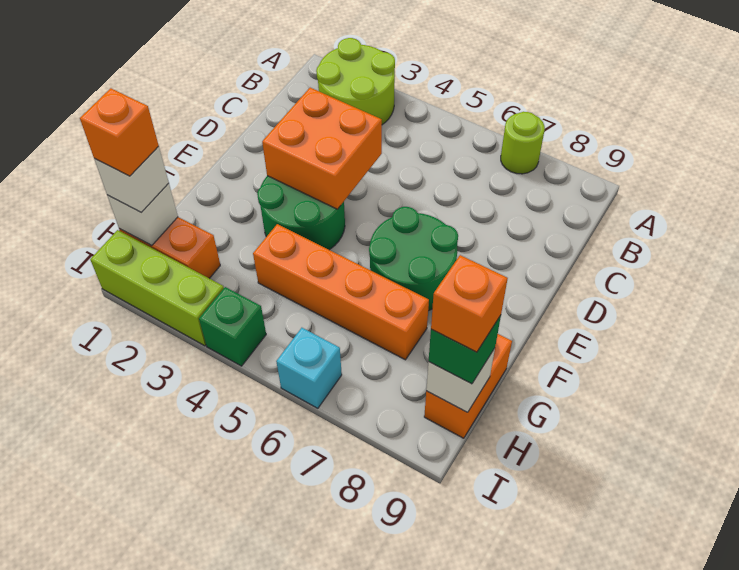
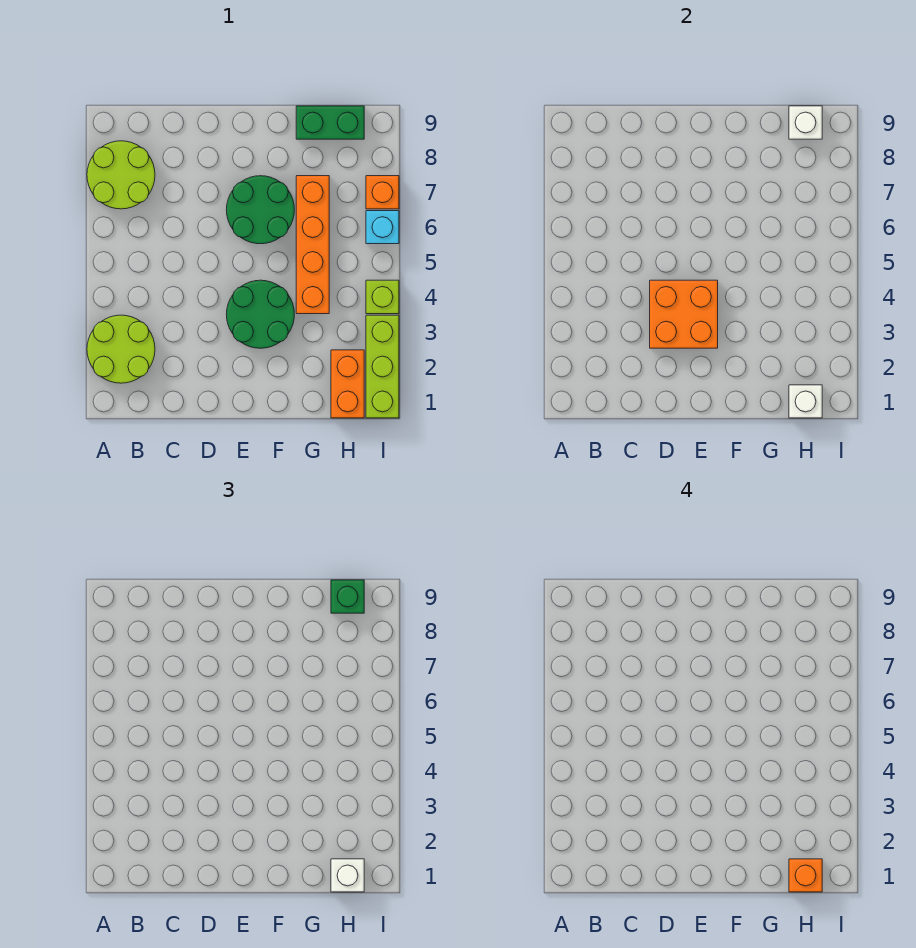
lime round brick A7 level 1 -> lime round brick A7:B8 level 1
orange brick G9:H9 level 1 -> green brick G9:H9 level 1
orange brick H9 level 4 -> orange brick I7 level 1
green brick I4 level 1 -> lime brick I4 level 1

